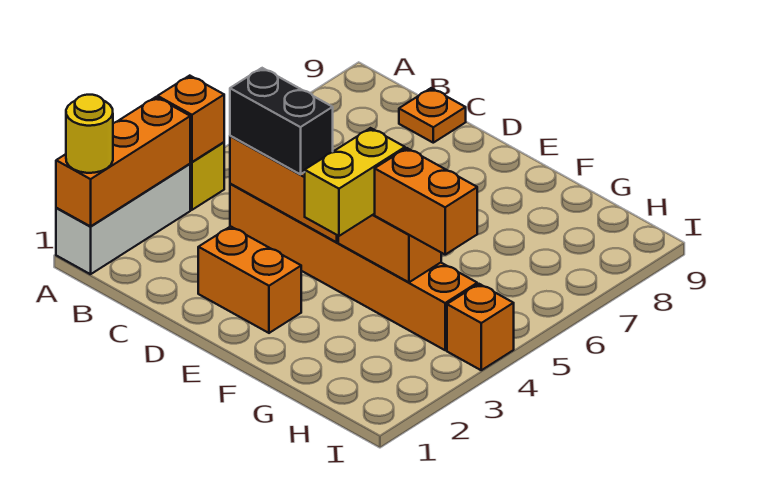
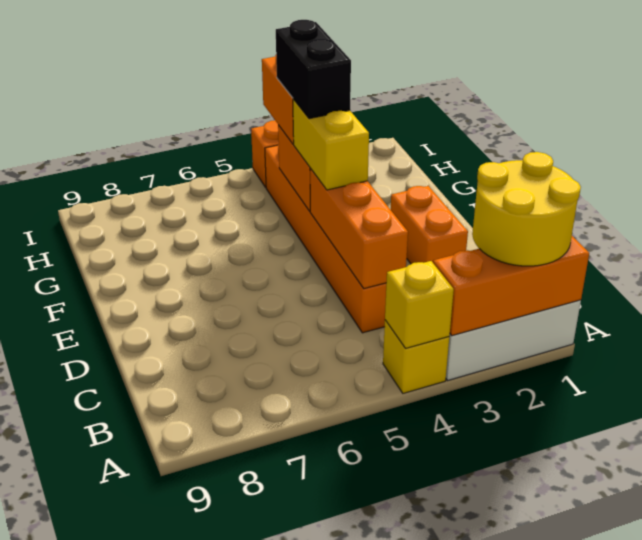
yellow round brick A1 level 3 -> yellow round brick A1:B2 level 3
orange brick A4 level 2 -> yellow brick A4 level 2
black brick C4:D4 level 3 -> black brick F4:G4 level 4
orange plate C9 level 1 -> none
yellow brick F3:F4 level 3 -> yellow brick E4:F4 level 3

